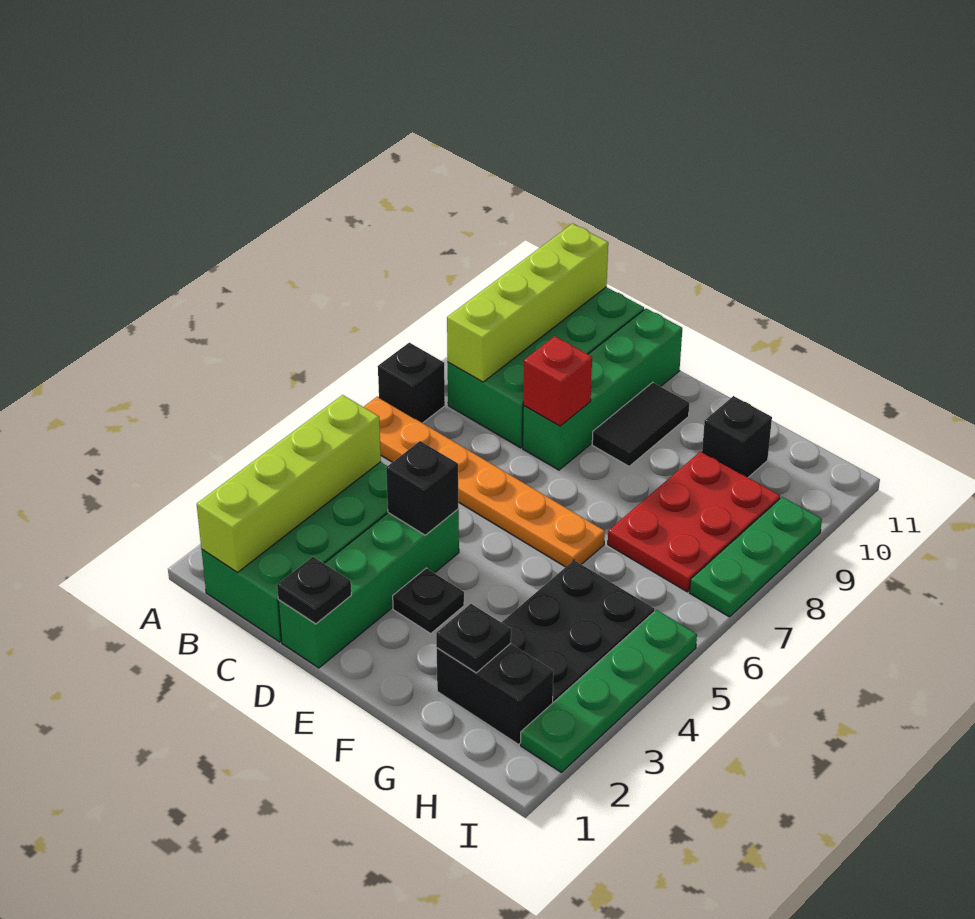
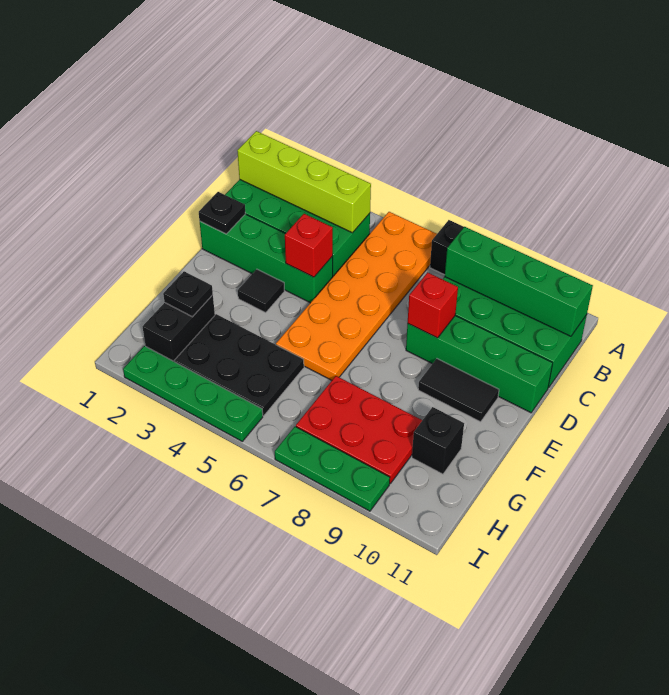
orange plate A6:F6 level 1 -> orange plate A5:F6 level 1
lime brick B8:B11 level 2 -> green brick B8:B11 level 2
black brick D4 level 2 -> red brick D4 level 2
black plate E3 level 1 -> black tile E3 level 1

